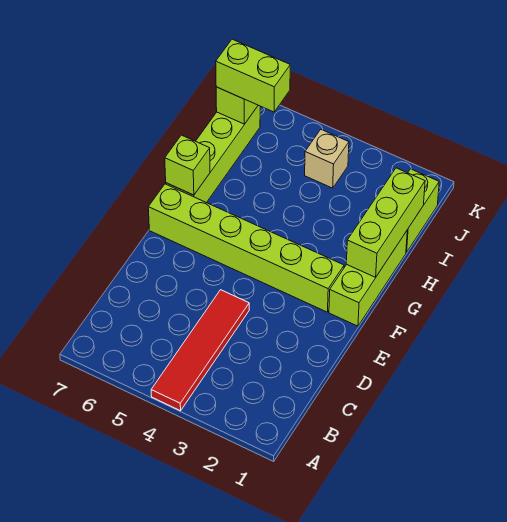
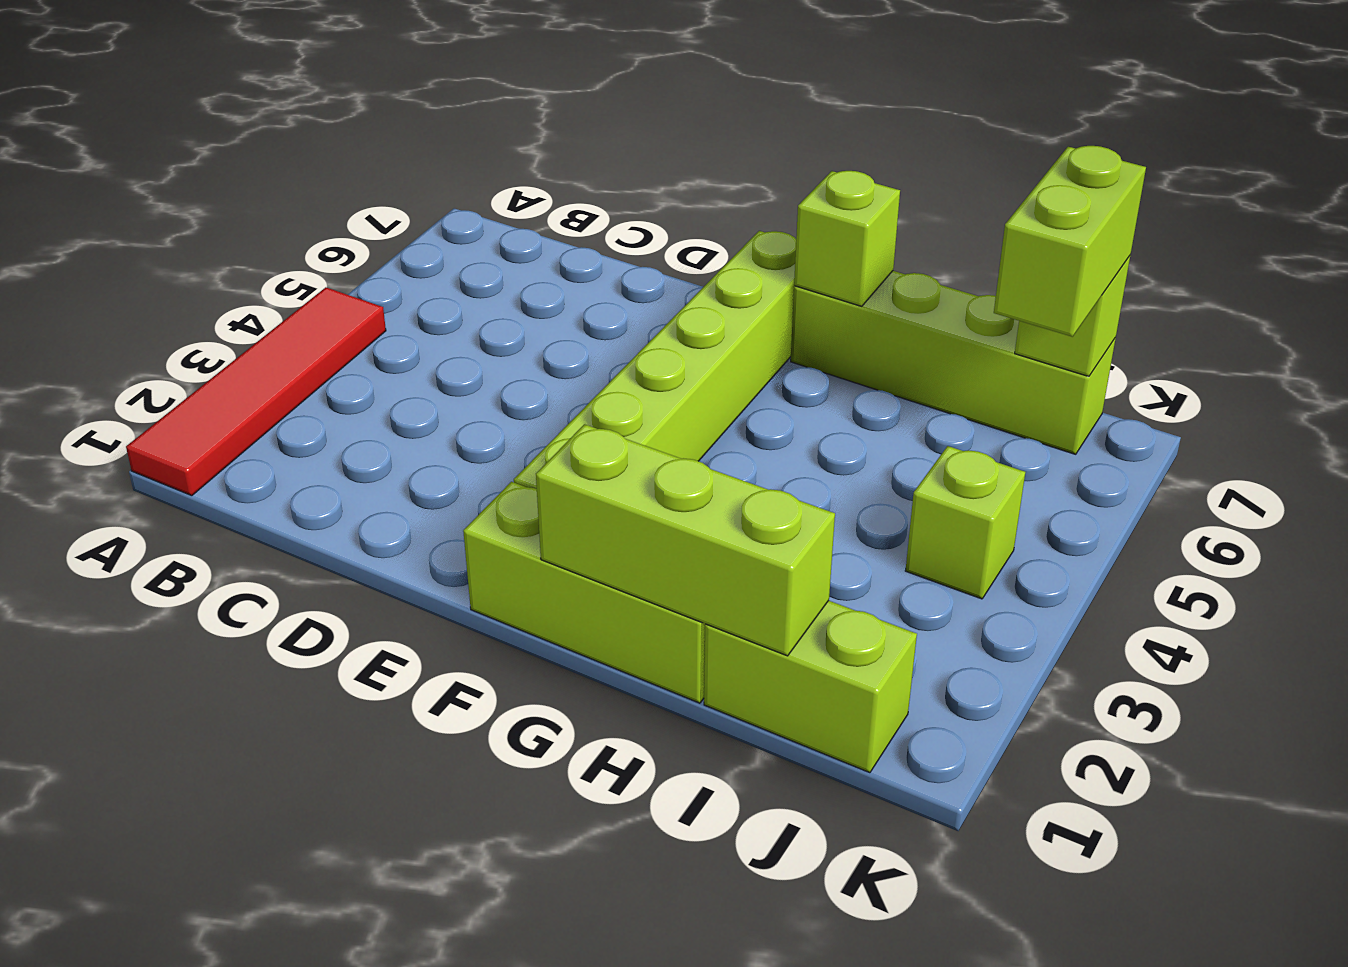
red tile A4:D4 level 1 -> red tile A1:A4 level 1
tan brick J4 level 1 -> lime brick J4 level 1

